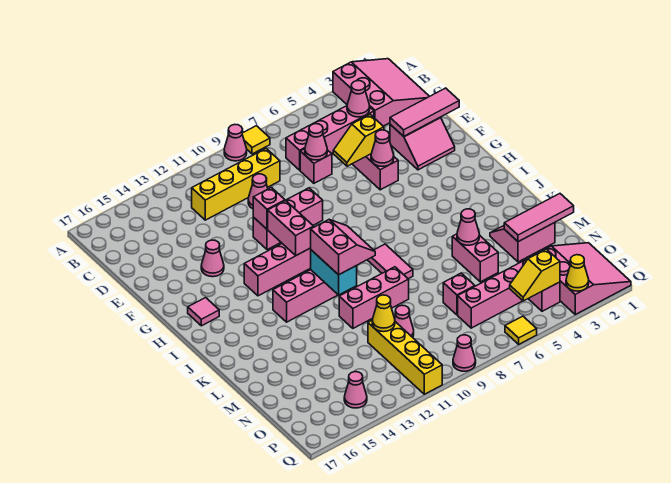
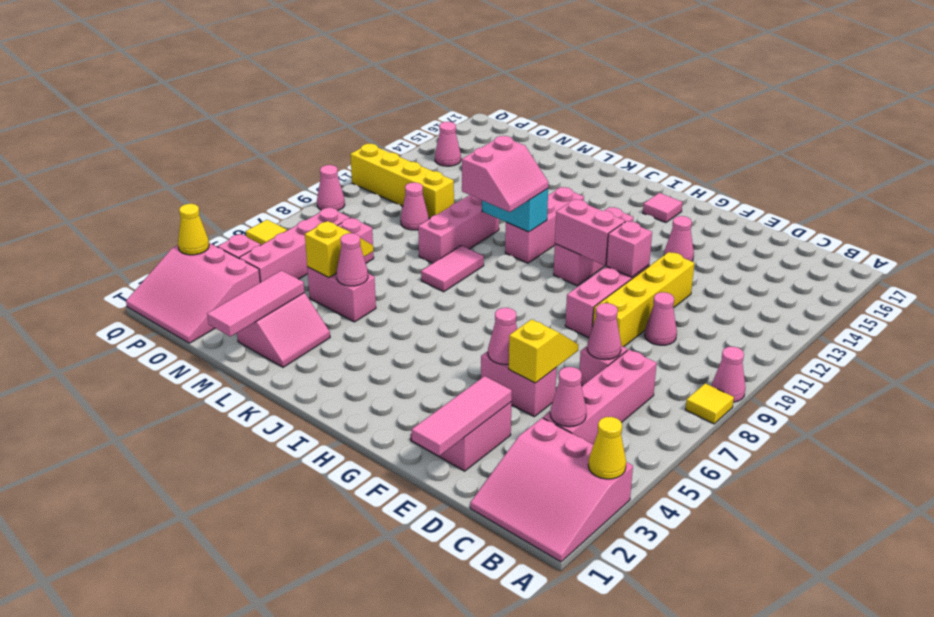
yellow brick C9:C12 level 1 -> yellow brick E9:E12 level 1
pink tile J8:K8 level 1 -> pink tile K8:K9 level 1
pink slope J10:K11 level 3 top 11 -> pink slope J10:K11 level 3 top K
yellow cone N11 level 2 -> yellow cone A3 level 2
yellow slope P4:P5 level 2 top 4 -> yellow slope M5:M6 level 2 top 5

